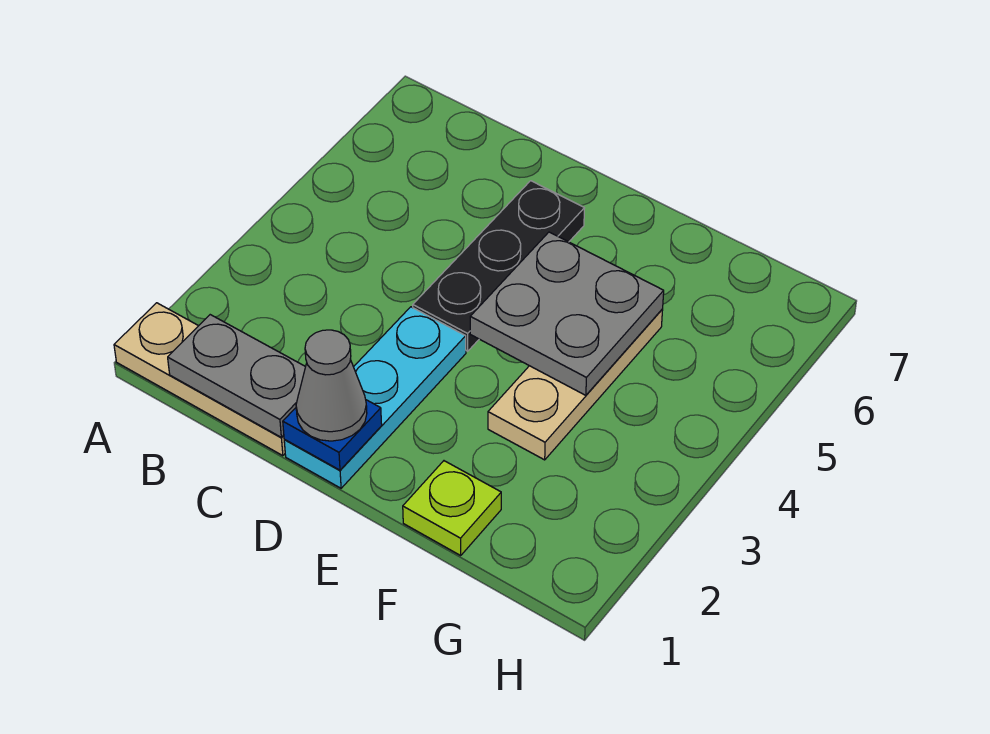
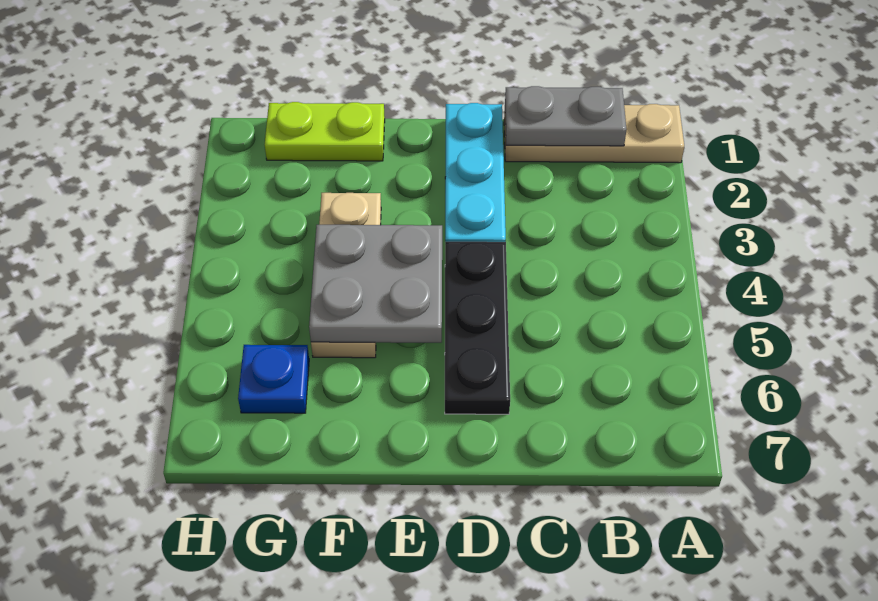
blue plate D1 level 2 -> blue plate G6 level 1
grey cone D1 level 3 -> none
lime plate F1 level 1 -> lime plate F1:G1 level 1

